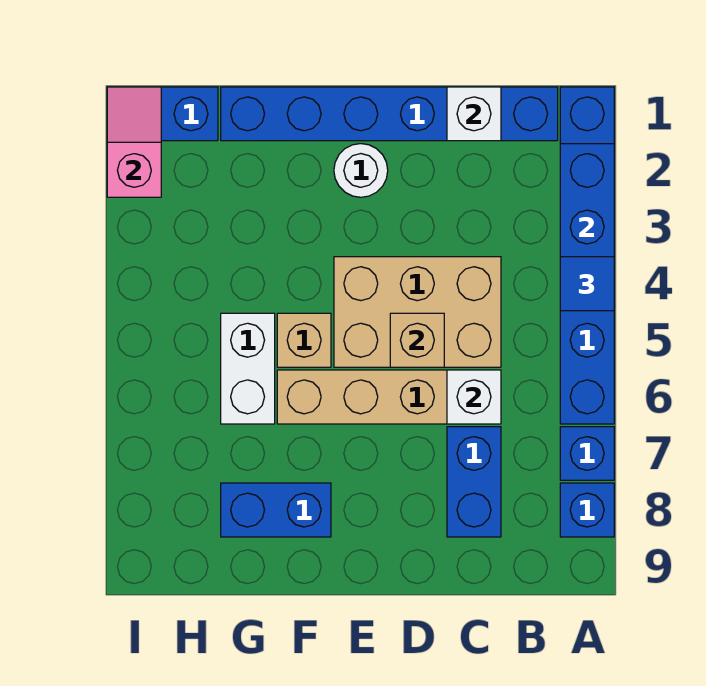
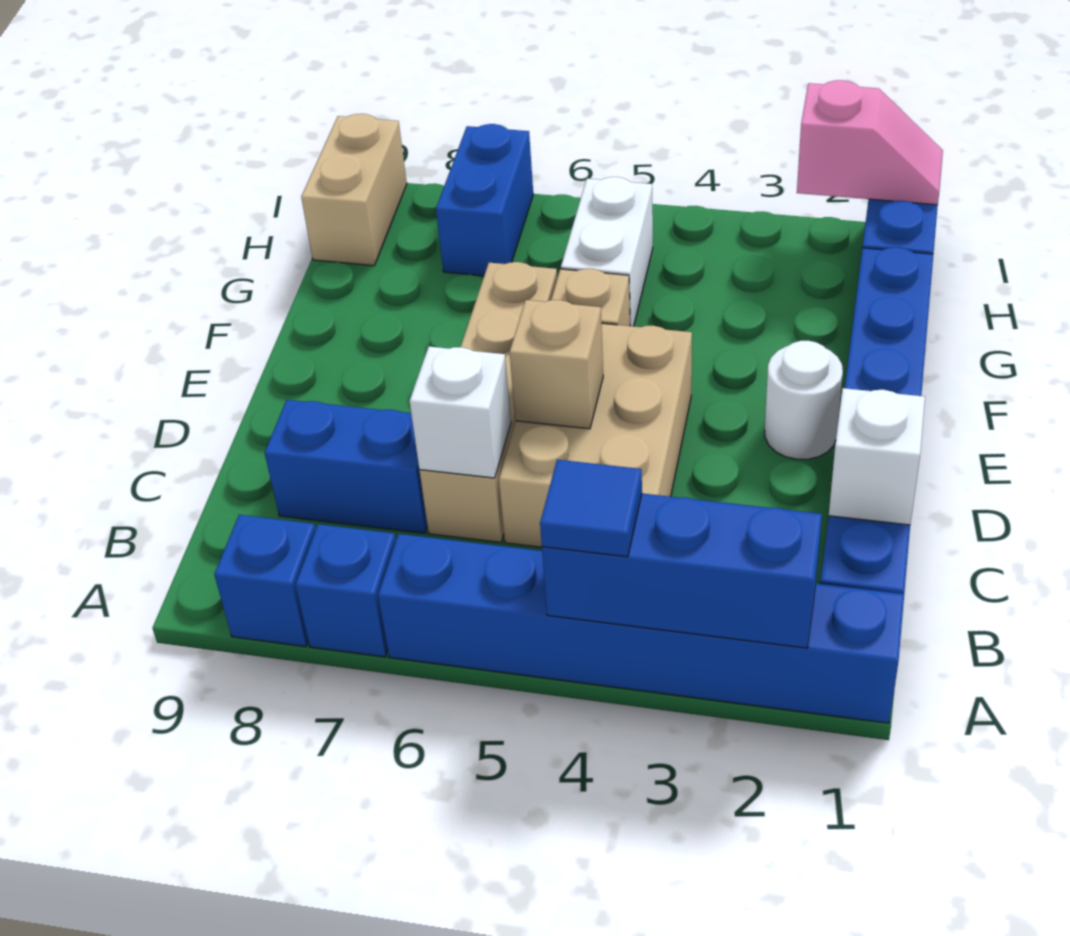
blue brick F8:G8 level 1 -> blue brick H7:I7 level 1
white brick G5:G6 level 1 -> white brick G5:H5 level 1
none -> tan brick H9:I9 level 1

